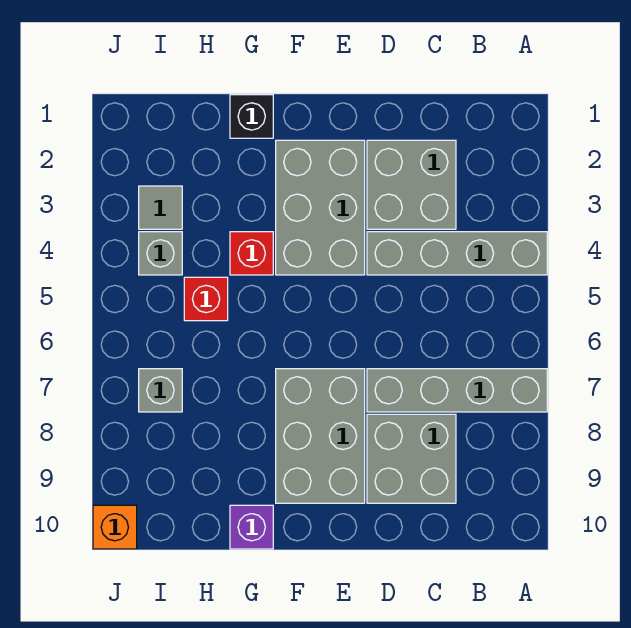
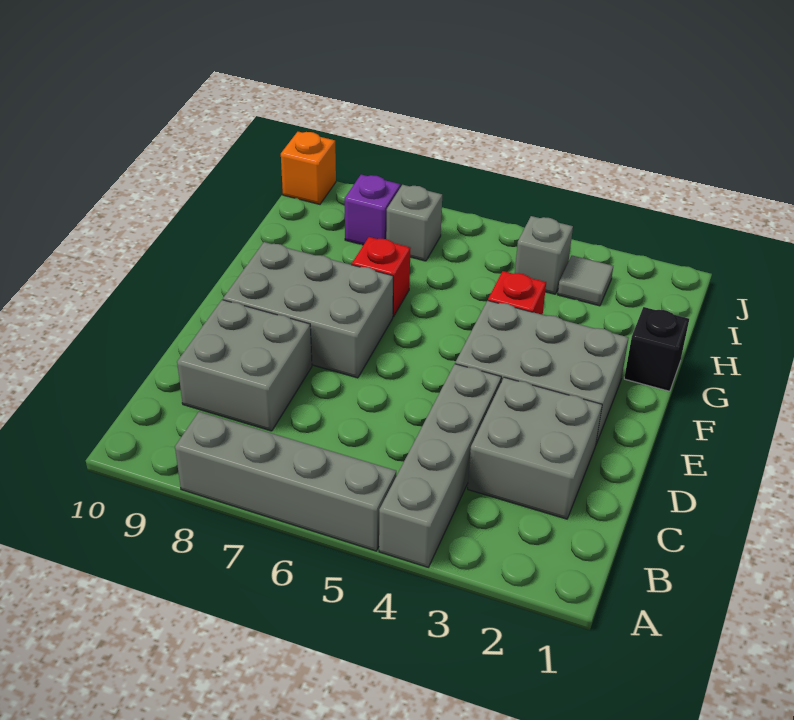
grey brick A7:D7 level 1 -> grey brick A5:A8 level 1
purple brick G10 level 1 -> purple brick I8 level 1
red brick H5 level 1 -> red brick G7 level 1

